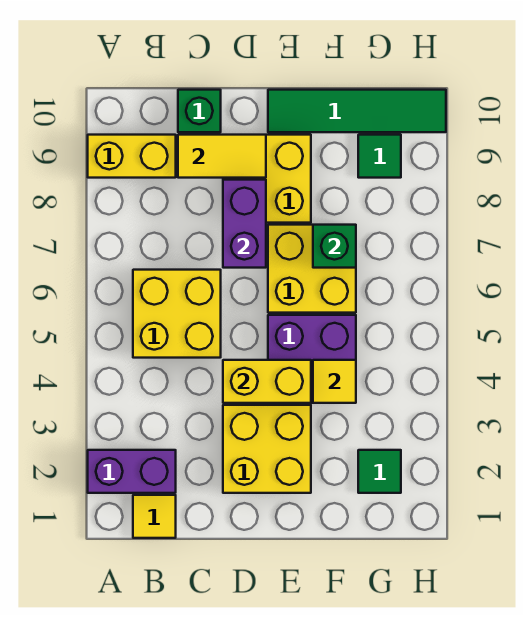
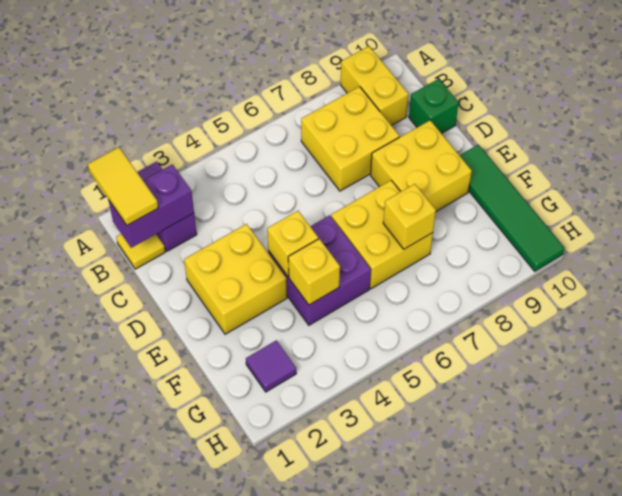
yellow brick B5:C6 level 1 -> yellow brick B7:C8 level 1
yellow tile C9:D9 level 2 -> yellow tile A1:B1 level 3
yellow brick D4:E4 level 2 -> yellow brick E4 level 2
purple brick D7:D8 level 2 -> purple brick B1:B2 level 2
yellow tile F4 level 2 -> yellow brick F4 level 2
green brick F7 level 2 -> yellow brick F7 level 2
green tile G2 level 1 -> purple tile G2 level 1
green tile G9 level 1 -> none

